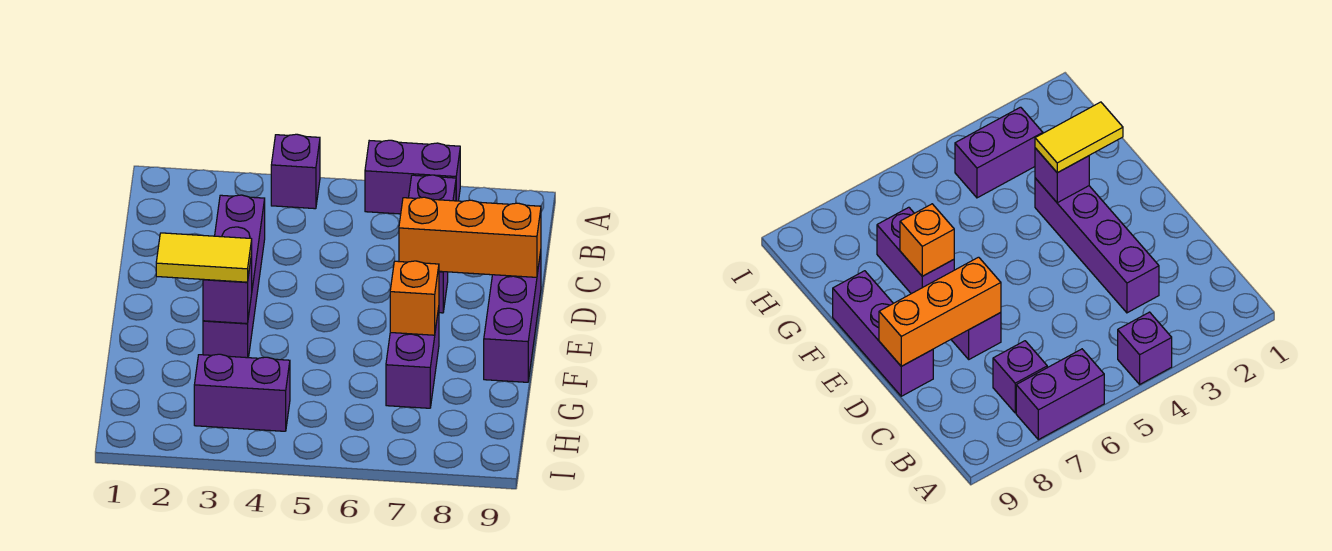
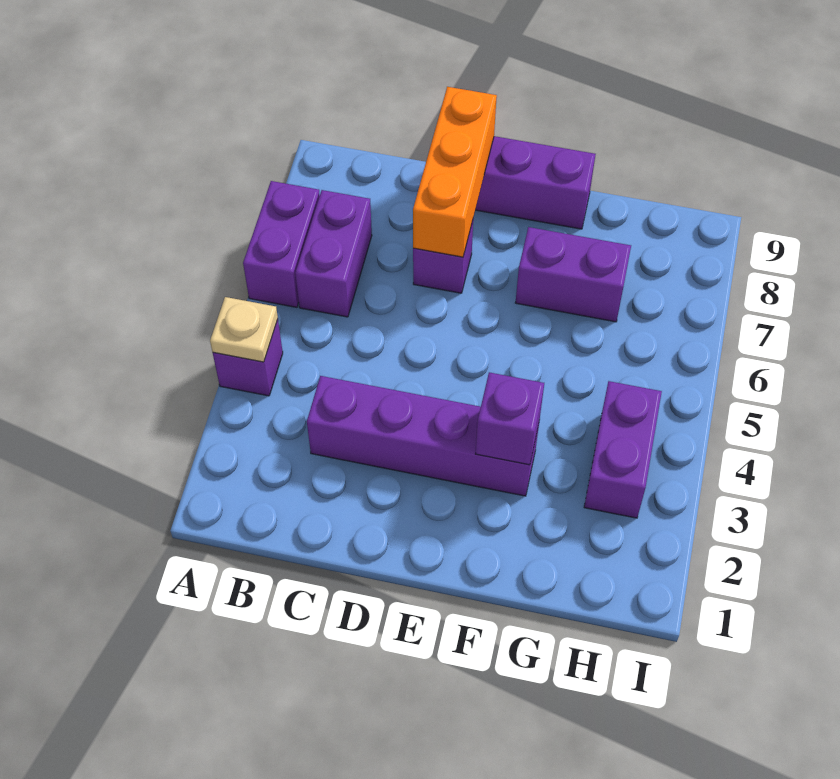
none -> tan plate A4 level 2
purple brick B7 level 1 -> purple brick B6:B7 level 1
yellow tile F2:F3 level 3 -> none
orange brick F7 level 2 -> none

